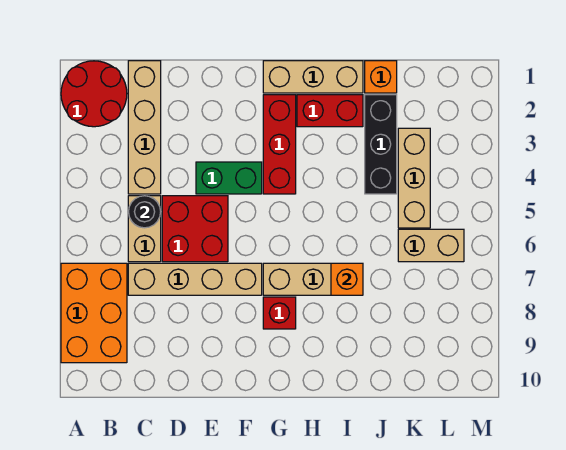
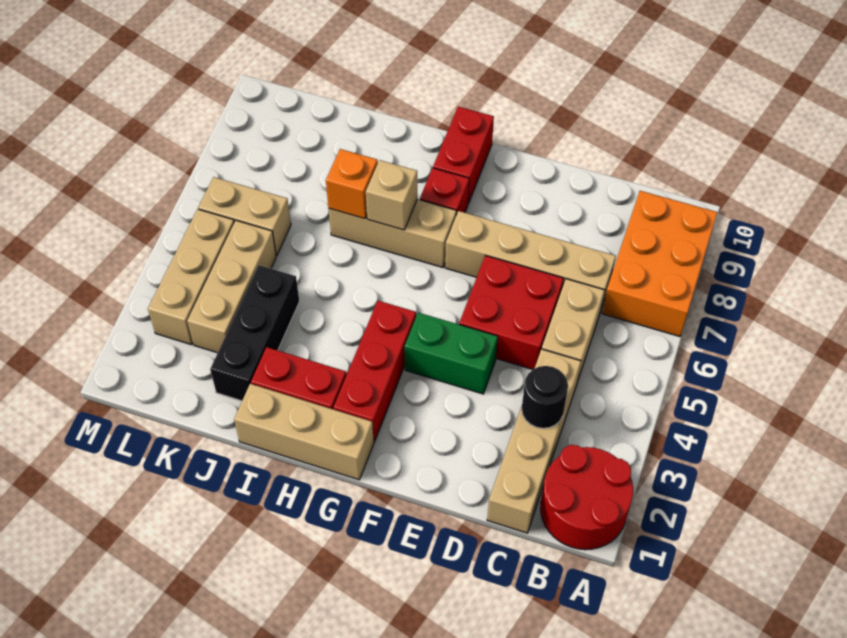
black round brick C5 level 2 -> black round brick C3 level 2
none -> red brick G9:G10 level 1
none -> tan brick H7 level 2
orange brick J1 level 1 -> none
none -> tan brick L3:L5 level 1

